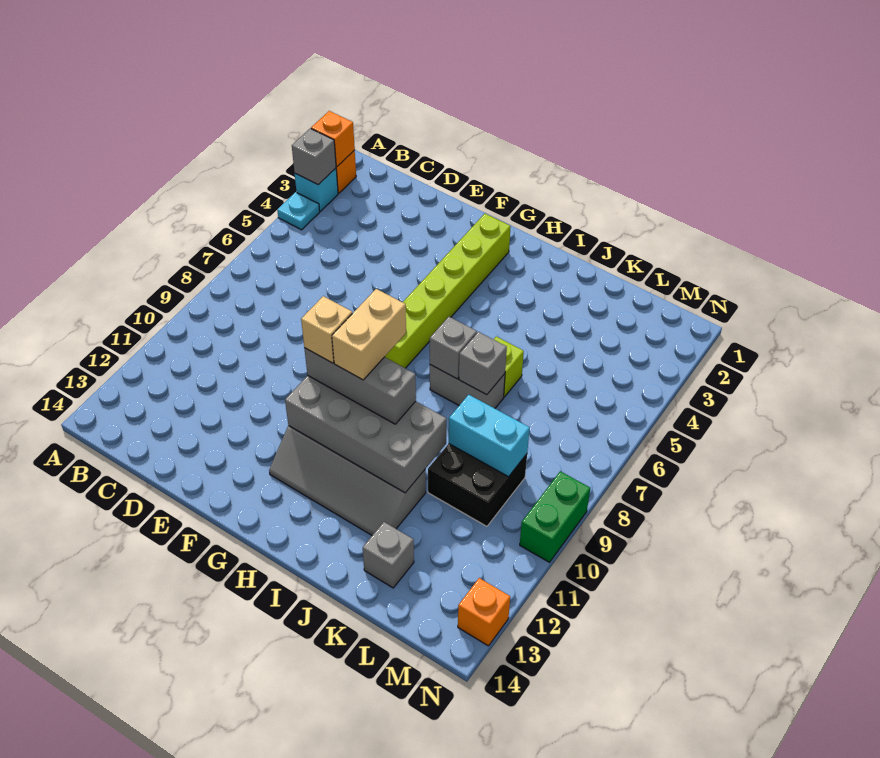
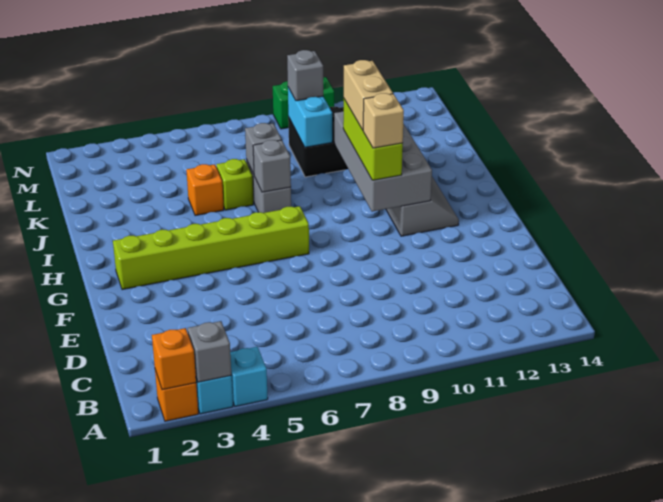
cyan plate A4 level 1 -> cyan brick A4 level 1
grey brick G10:I10 level 3 -> lime brick G10:I10 level 3
tan brick H9:H10 level 4 -> tan brick H10:I10 level 4
grey brick K13 level 1 -> grey brick L9 level 3
orange brick N13 level 1 -> orange brick J5 level 1

